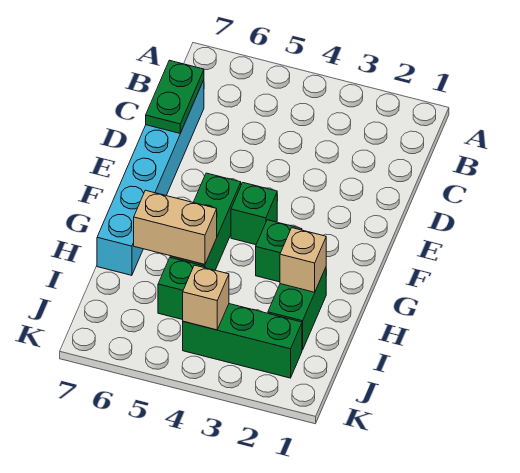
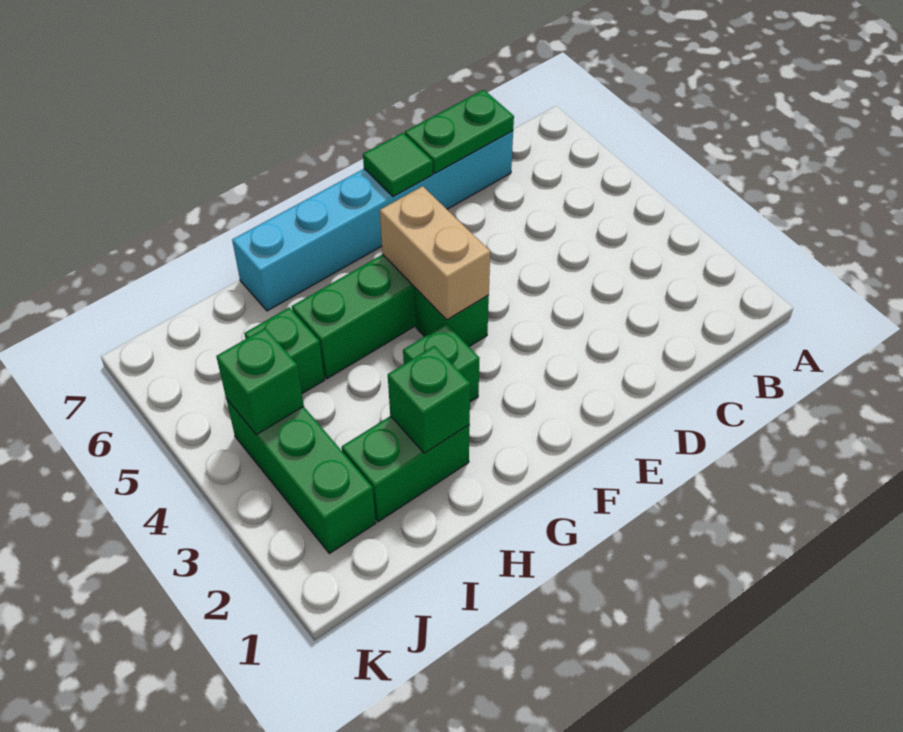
none -> green tile E7 level 2
tan brick H2 level 2 -> green brick H2 level 2
tan brick H5:H6 level 2 -> tan brick F4:F5 level 2
tan brick J4 level 2 -> green brick J4 level 2

